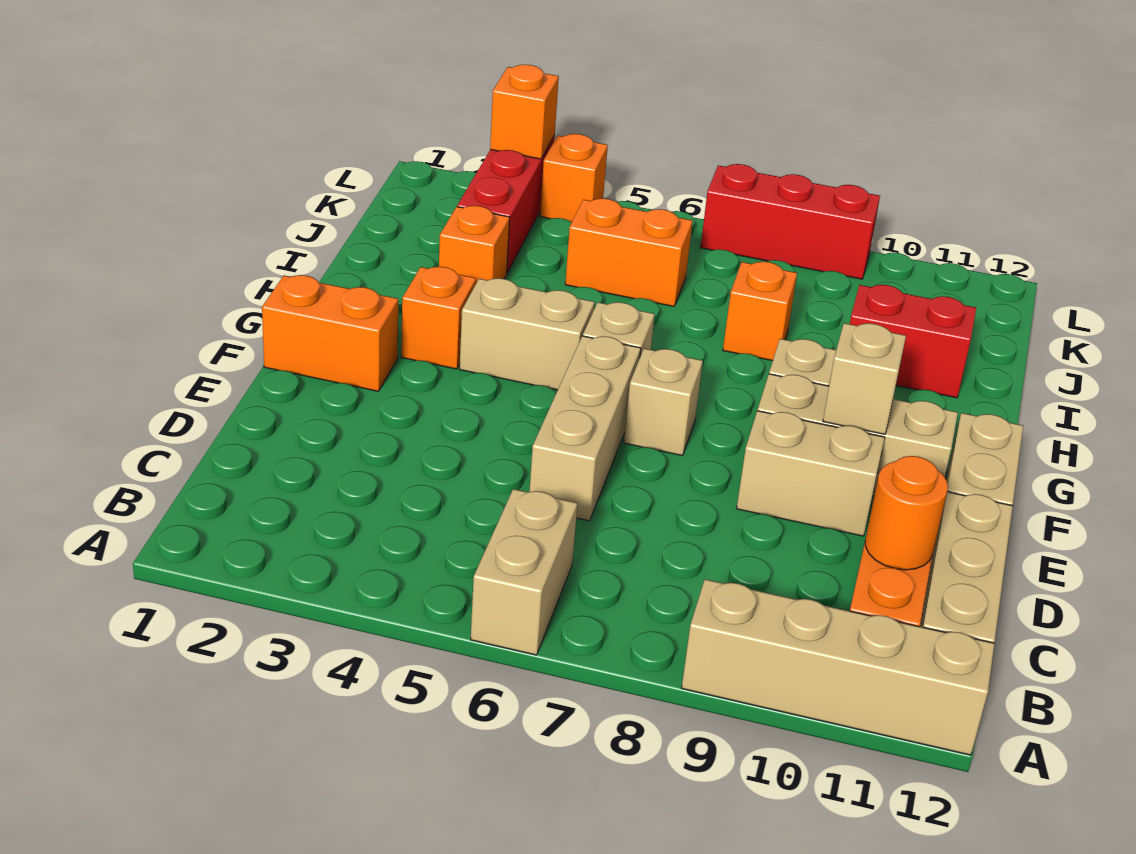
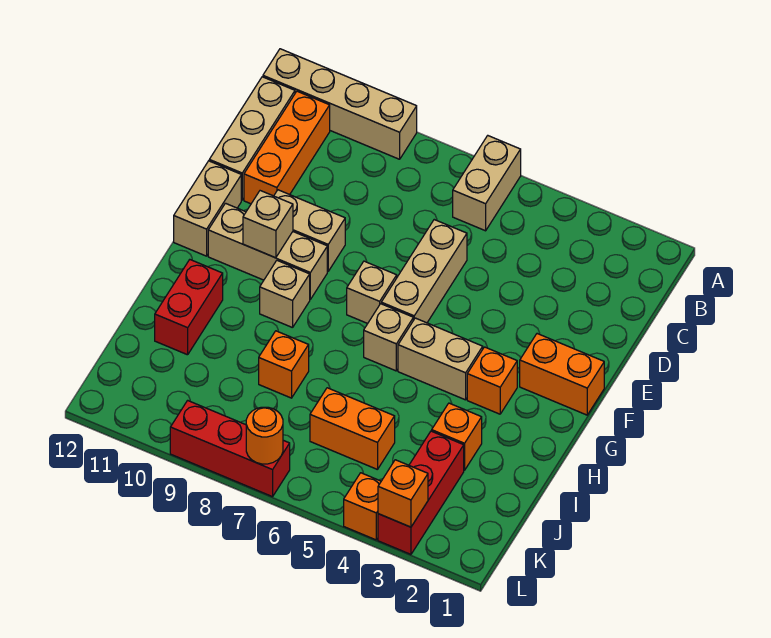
orange round brick C11 level 2 -> orange round brick L7 level 2
red brick I10:I11 level 1 -> red brick H11:I11 level 1

